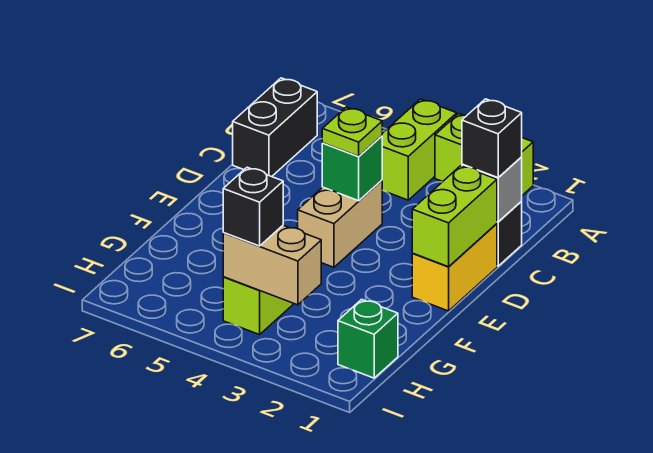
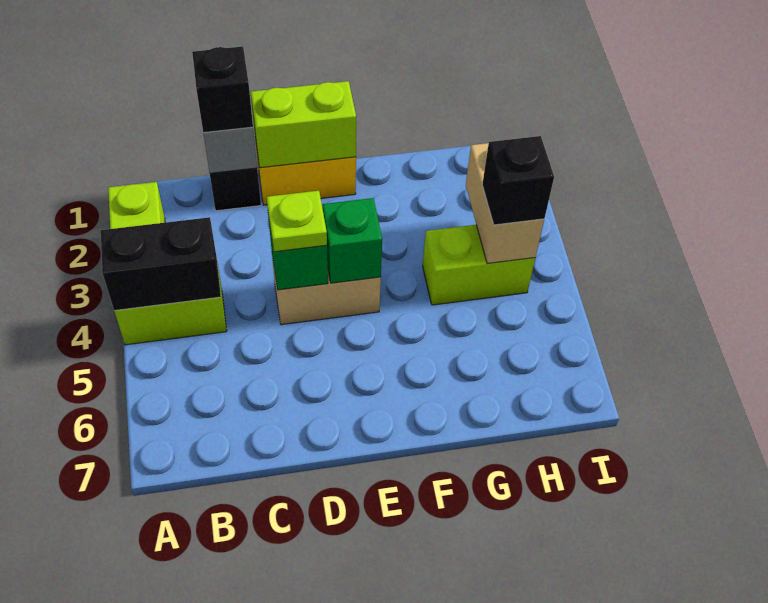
black brick B7:C7 level 1 -> black brick A4:B4 level 2
green brick H1 level 1 -> green brick E4 level 2

